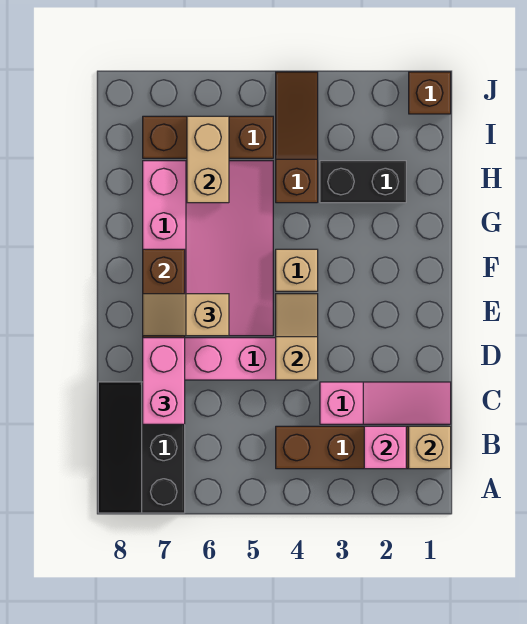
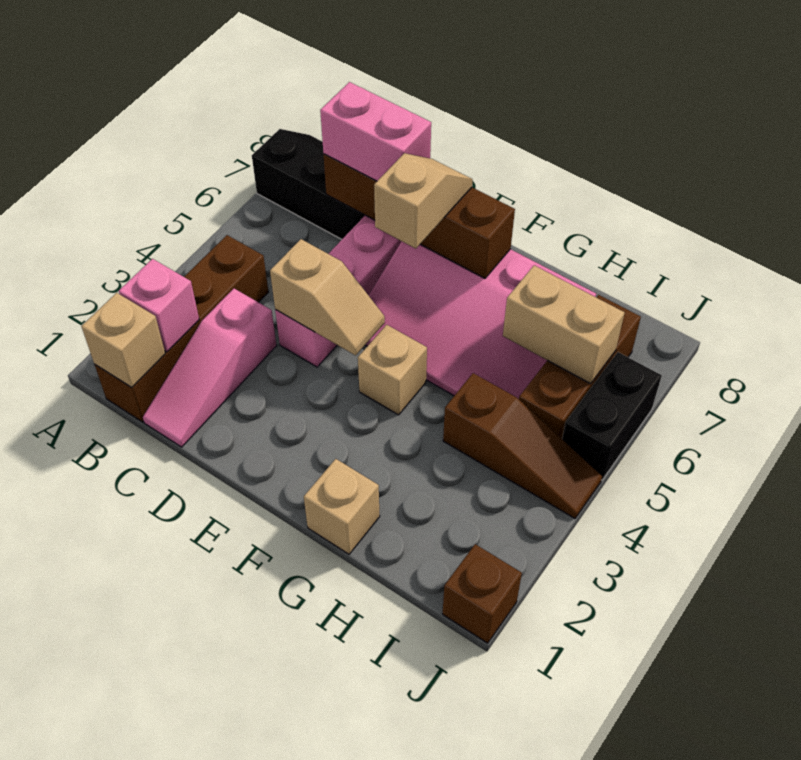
none -> tan brick G1 level 1
black brick H2:H3 level 1 -> black brick J5:J6 level 1

